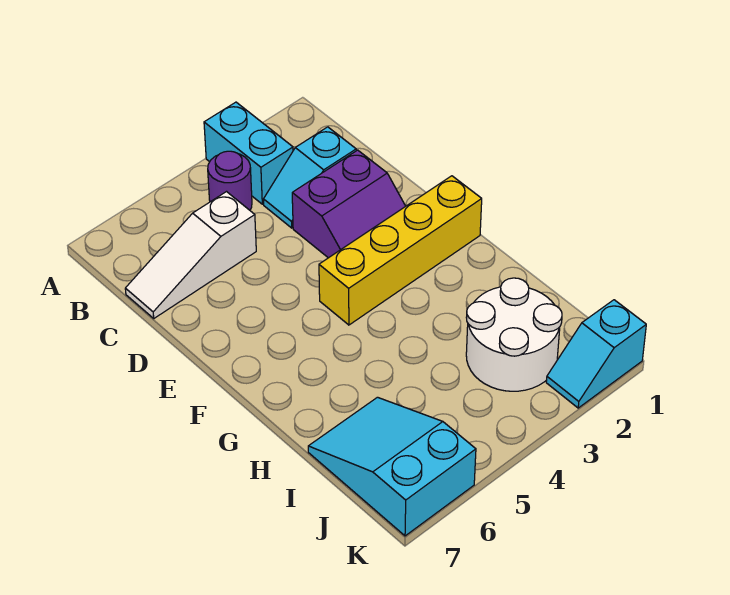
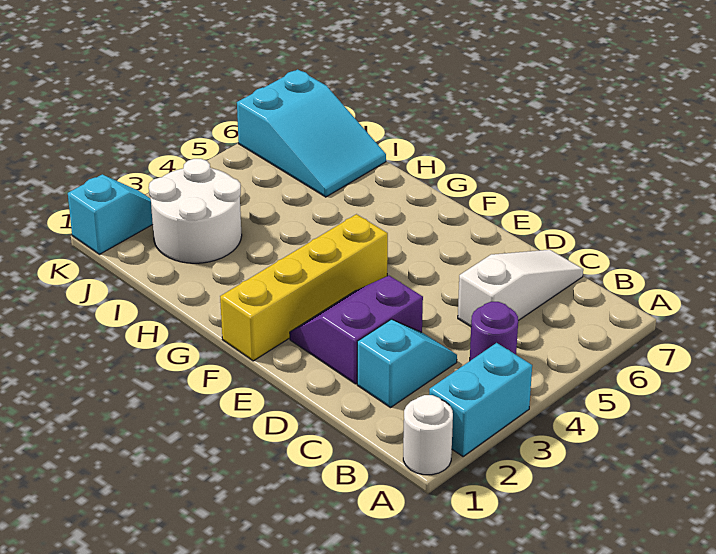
none -> white round brick A1 level 1
cyan brick A3:B3 level 1 -> cyan brick A2:A3 level 1

